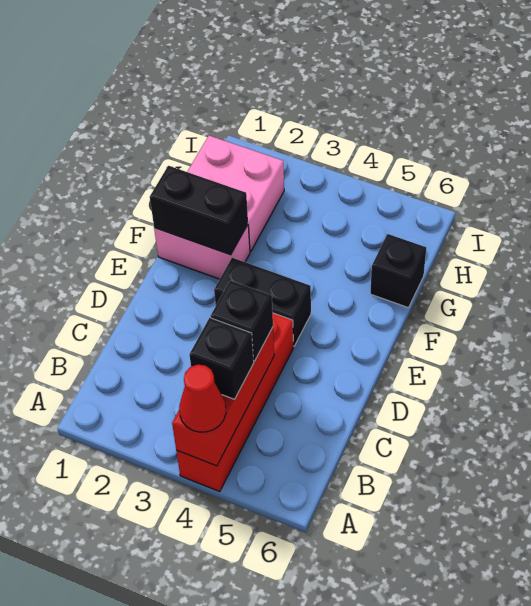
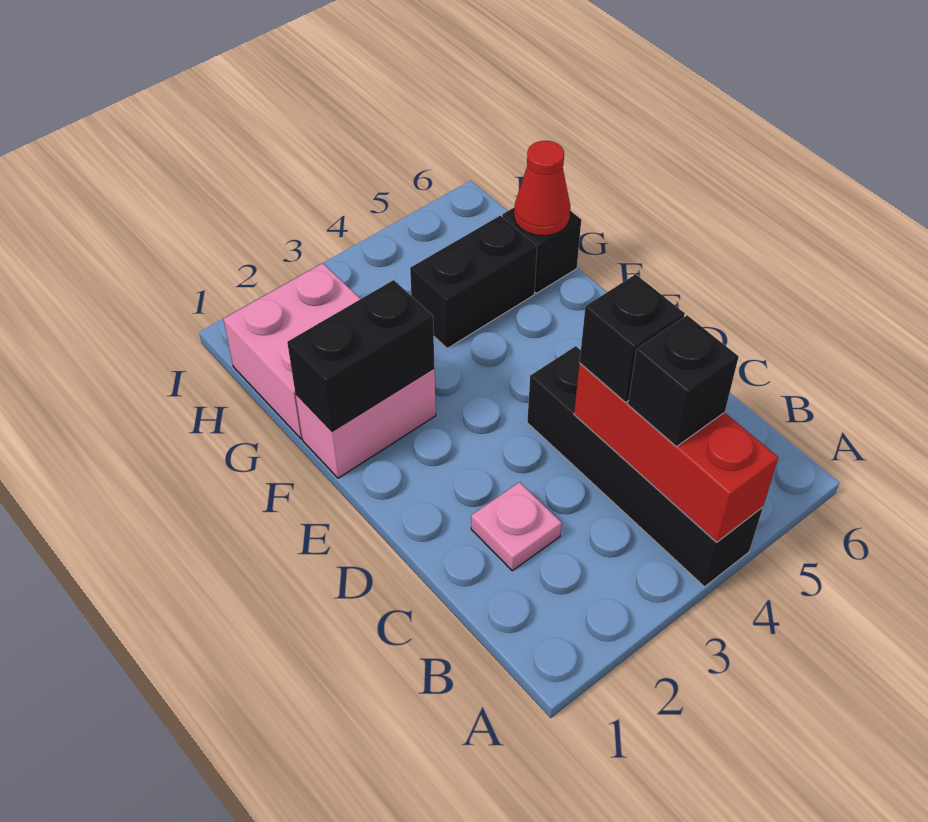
red brick A4:D4 level 1 -> black brick A4:D4 level 1
red cone A4 level 3 -> red cone G6 level 2
none -> pink plate C2 level 1
black brick E3:E4 level 1 -> black brick G4:G5 level 1

